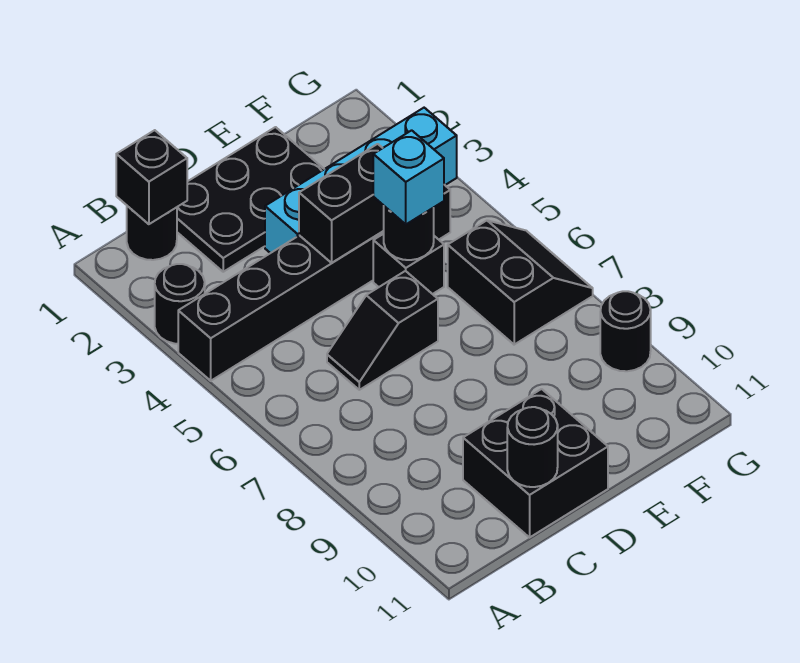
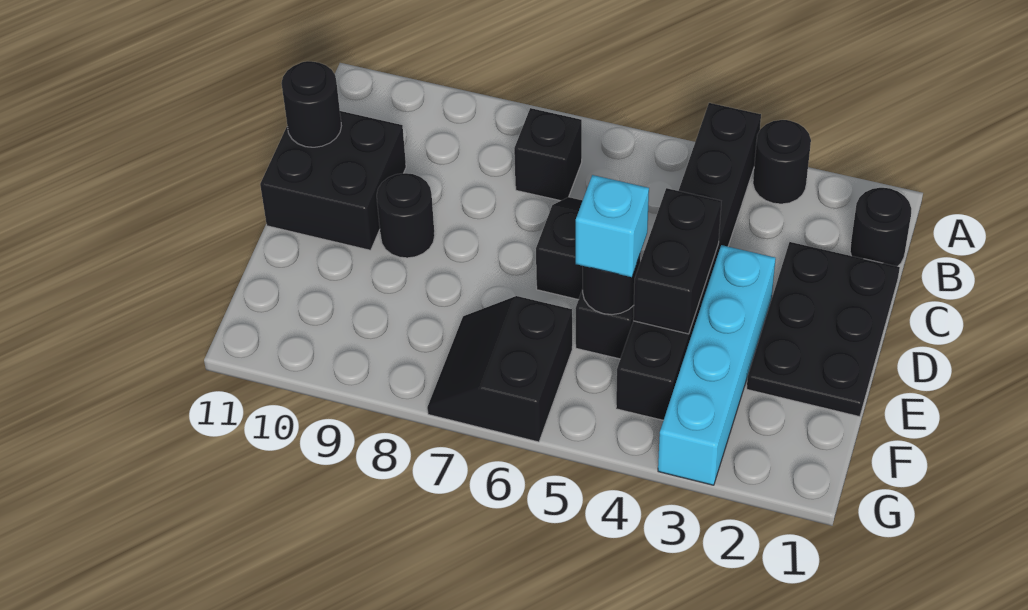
black brick B1 level 2 -> black brick B7 level 1
black slope F6:G7 level 1 top F -> black slope F6:G7 level 1 top 6
black round brick G9 level 1 -> black round brick D9 level 1

